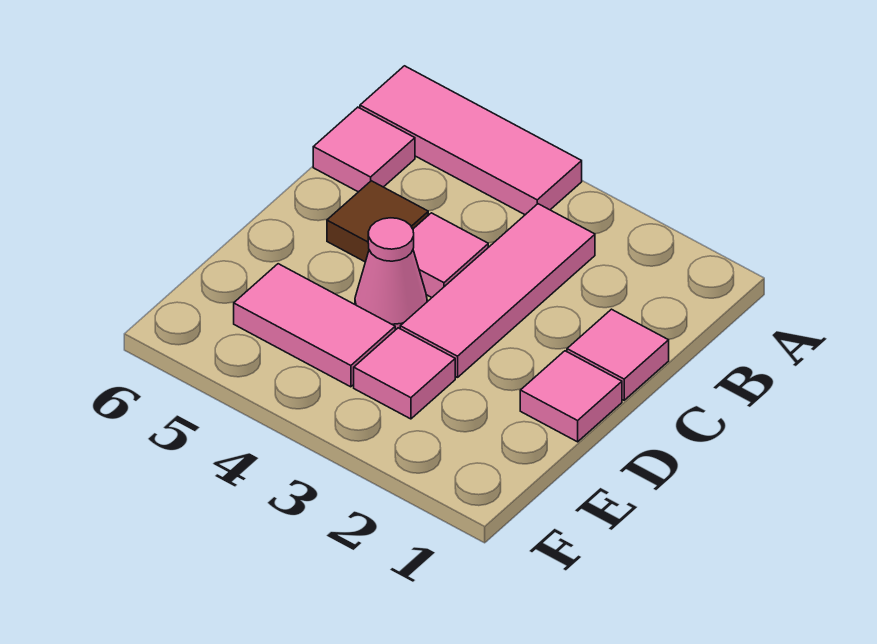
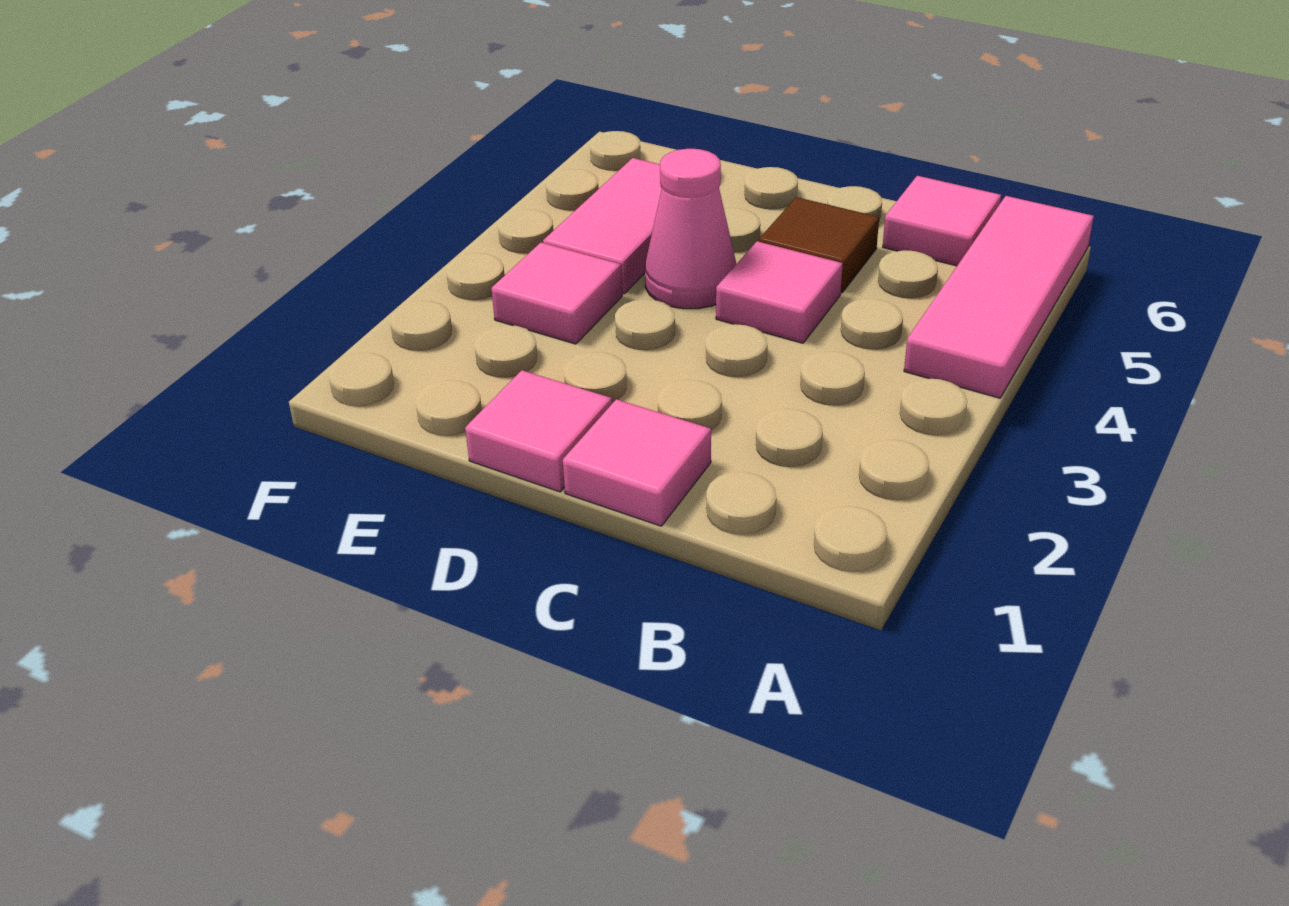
pink tile B3:D3 level 1 -> none

